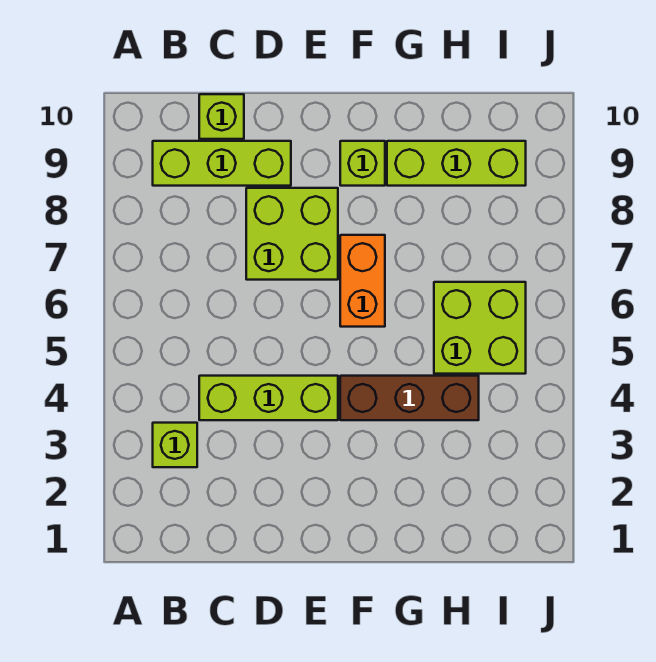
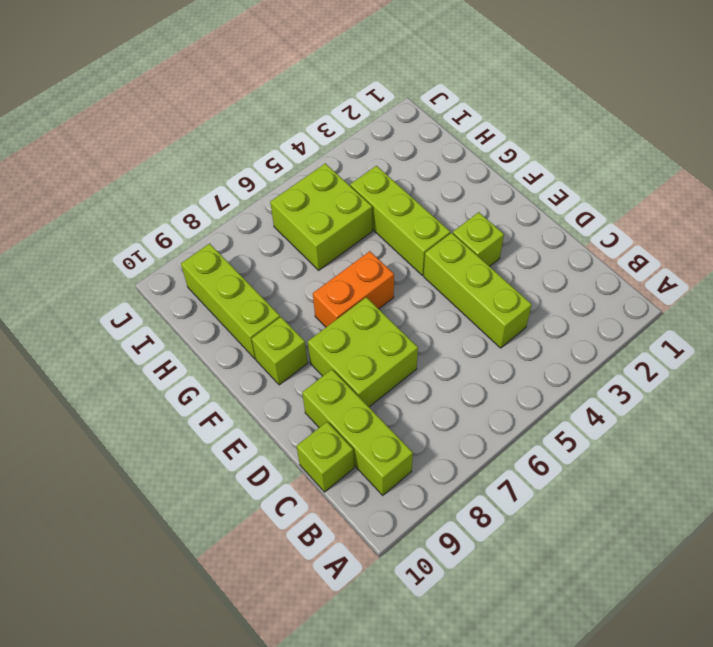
lime brick B3 level 1 -> lime brick E3 level 1
brown brick F4:H4 level 1 -> lime brick F4:H4 level 1

